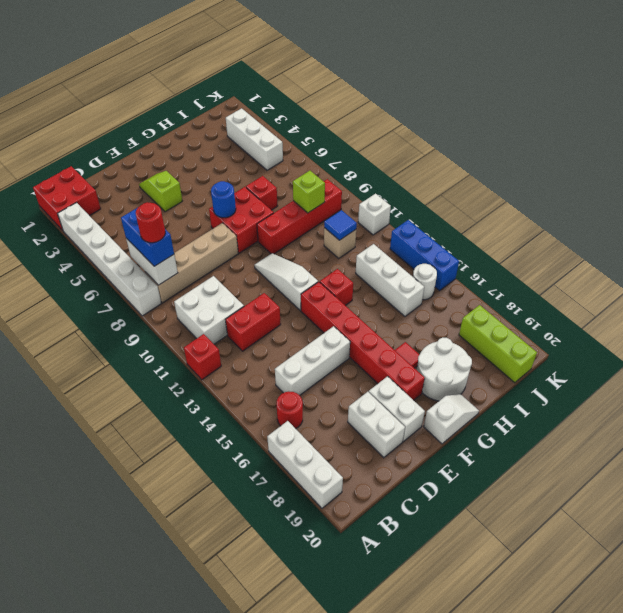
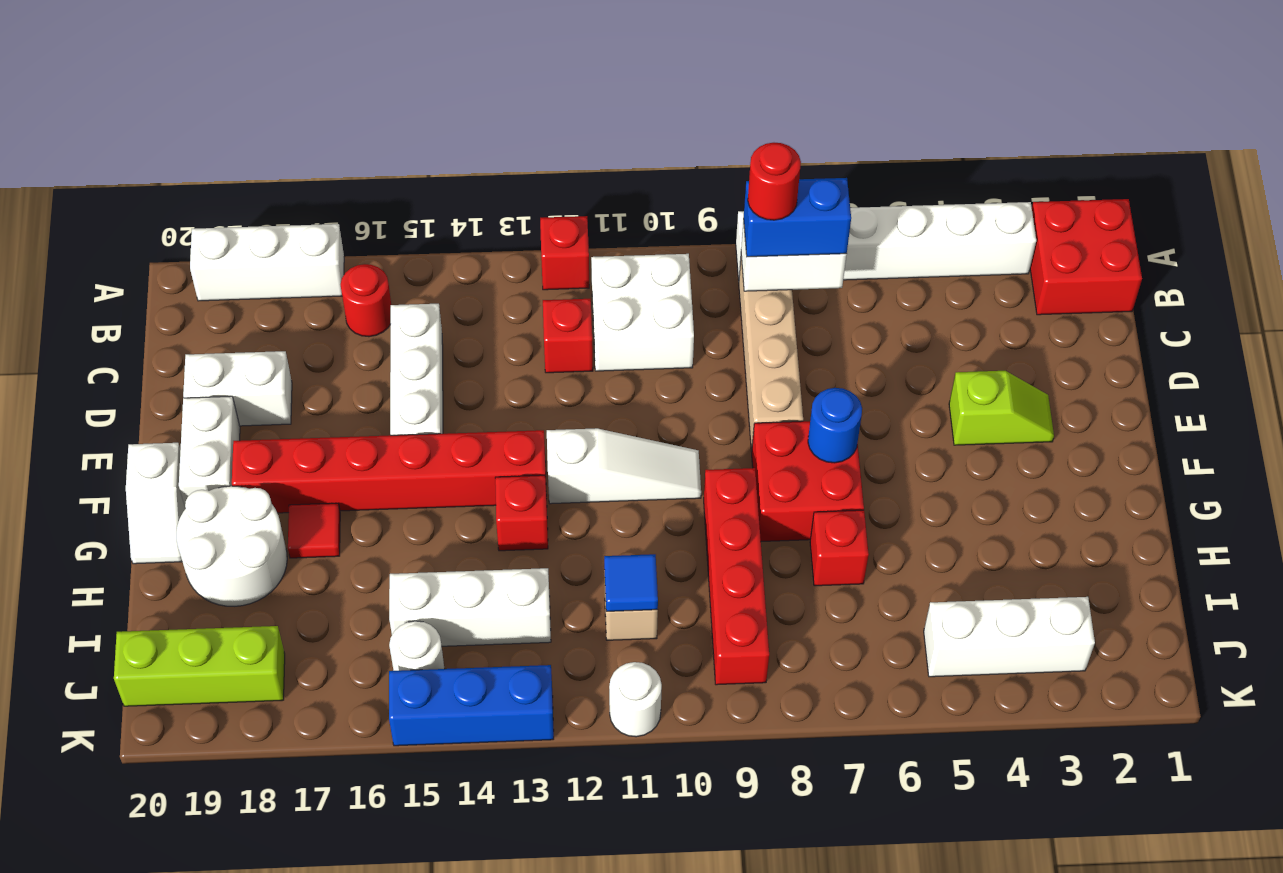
red brick C12:D12 level 1 -> red brick C12 level 1
white brick E18:E19 level 1 -> white brick E19:F19 level 1
lime brick I9 level 2 -> none
white brick K11 level 1 -> white round brick K11 level 1

